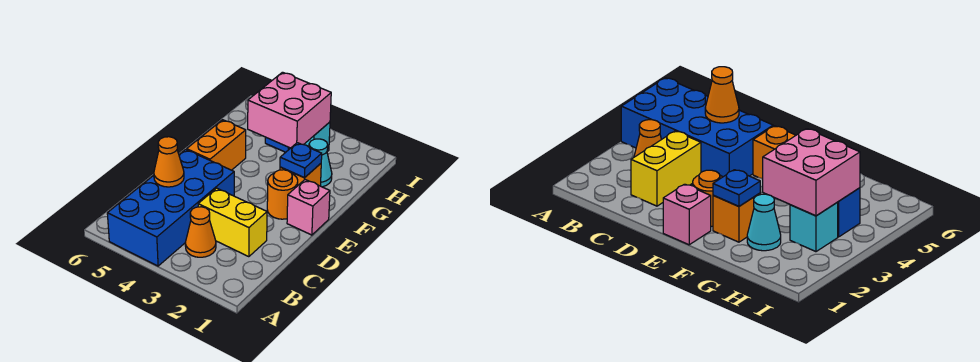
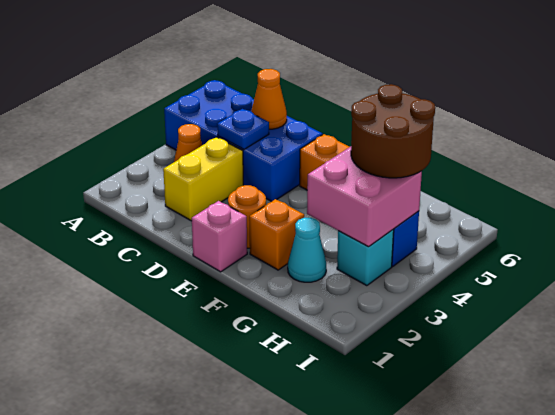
blue plate F2 level 2 -> blue plate C4 level 2
none -> brown round brick G4:H5 level 3

